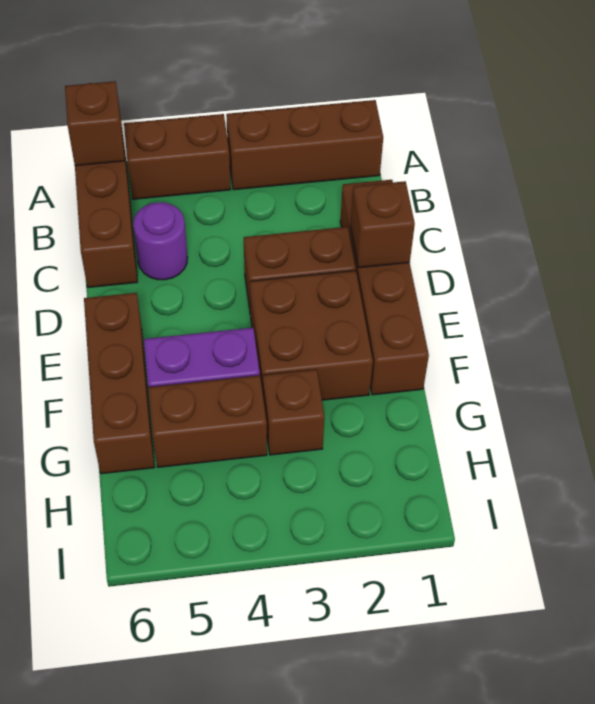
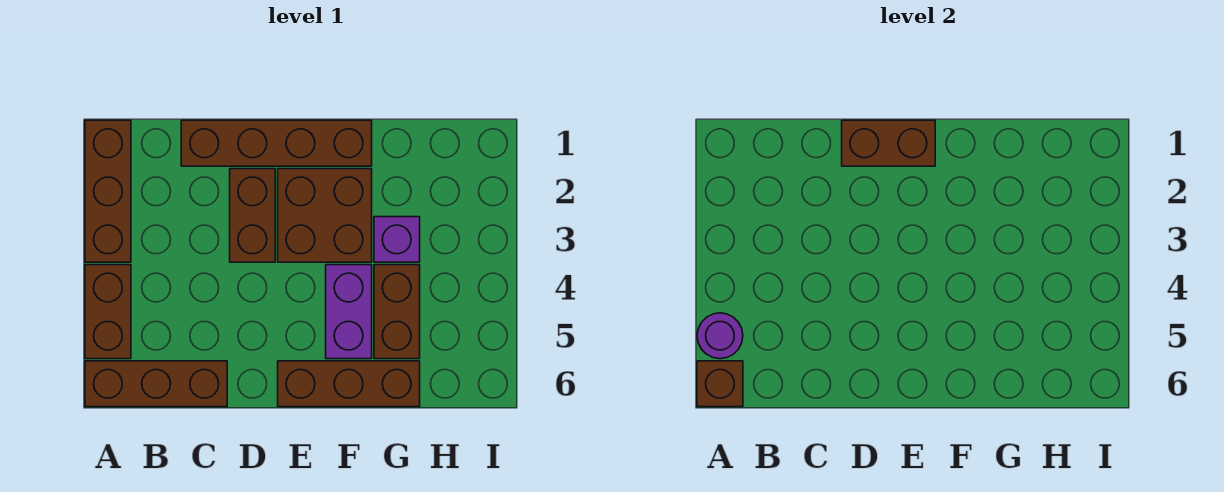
purple round brick C5 level 1 -> purple round brick A5 level 2
brown brick D1 level 2 -> brown brick D1:E1 level 2
brown brick G3 level 1 -> purple brick G3 level 1

